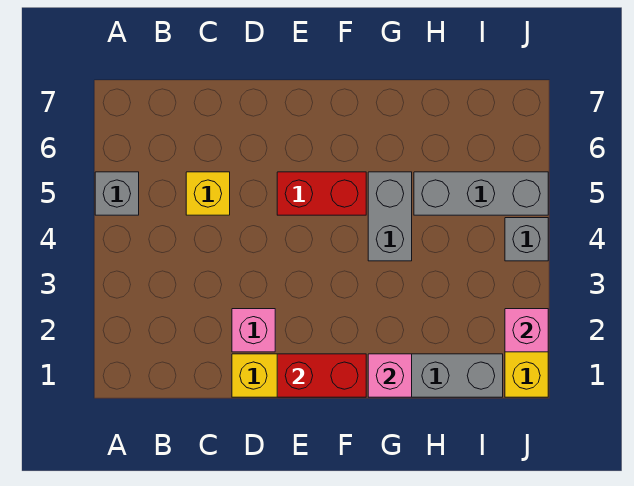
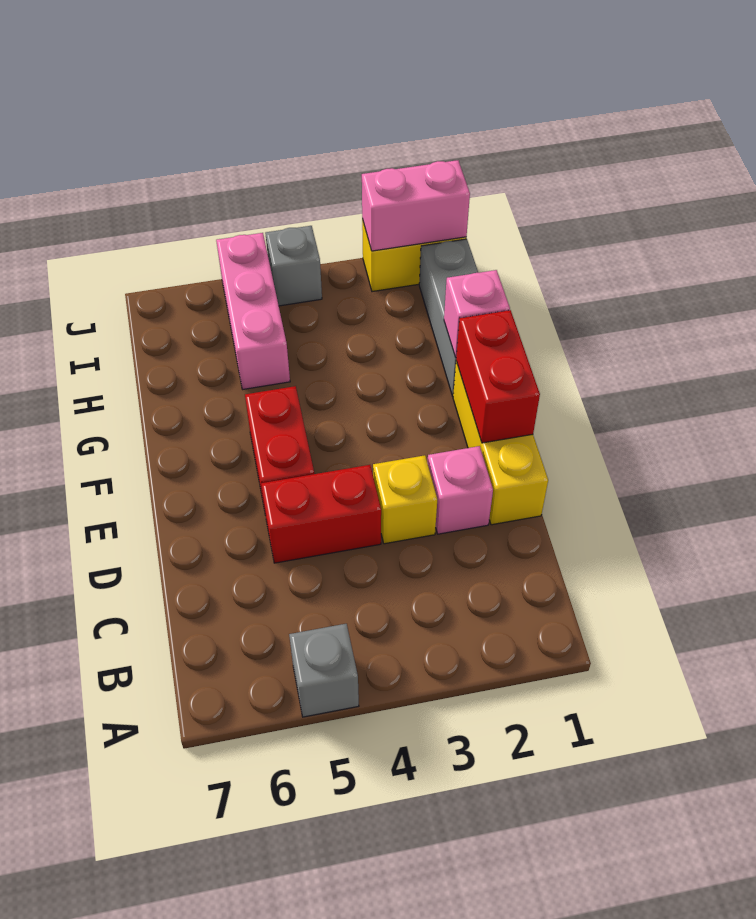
yellow brick C5 level 1 -> yellow brick D3 level 1
none -> red brick D4:D5 level 1
grey brick G4:G5 level 1 -> none
grey brick H5:J5 level 1 -> pink brick H5:J5 level 1
pink brick J2 level 2 -> pink brick J1:J2 level 2

